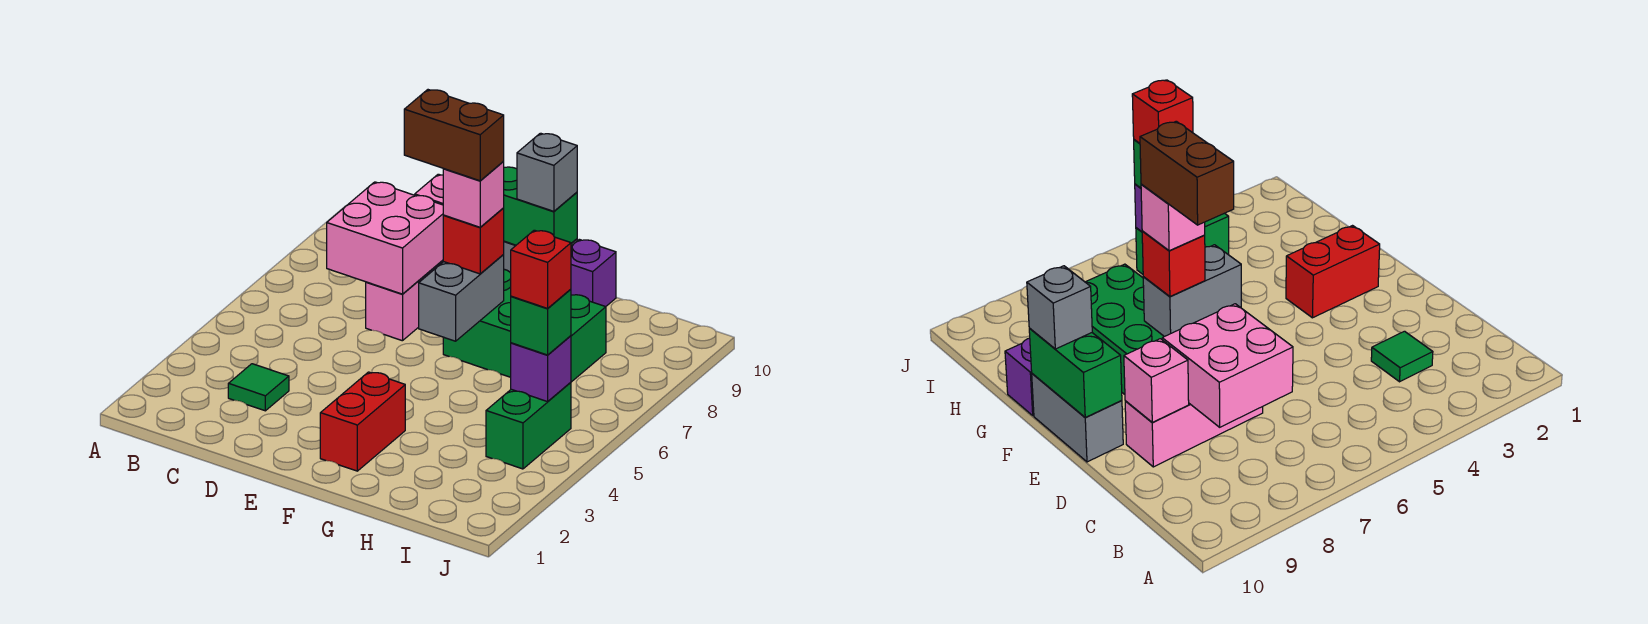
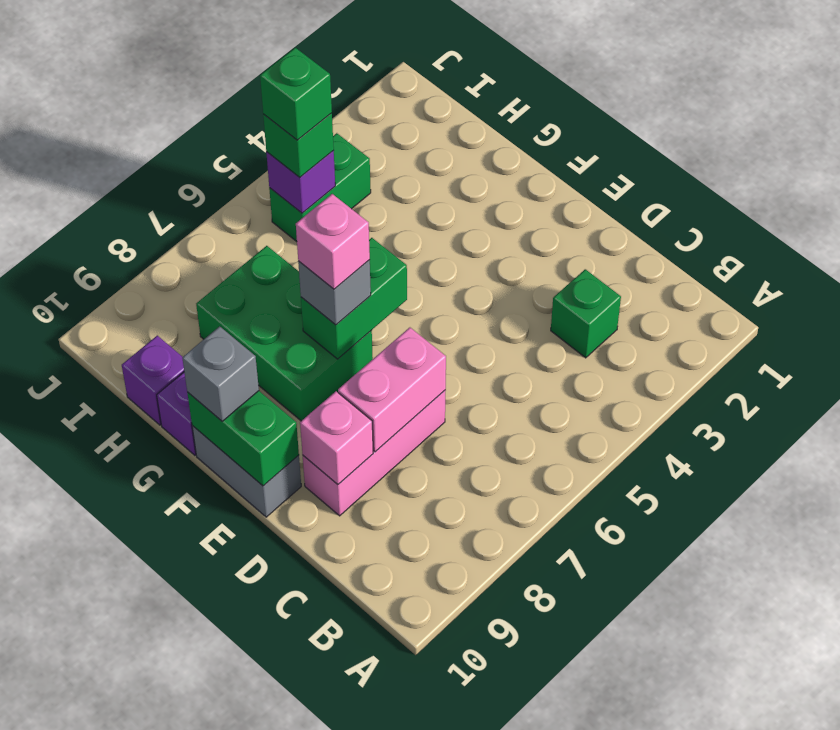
green tile C3 level 1 -> green brick C3 level 1
pink brick C7:D8 level 2 -> pink brick D7:D8 level 2
brown brick E7:F7 level 5 -> none
red brick F2:F3 level 1 -> none
grey brick F6:F7 level 2 -> green brick F6:F7 level 2
red brick F7 level 3 -> grey brick F7 level 3
none -> purple brick H10 level 1
red brick I5 level 4 -> green brick I5 level 4

